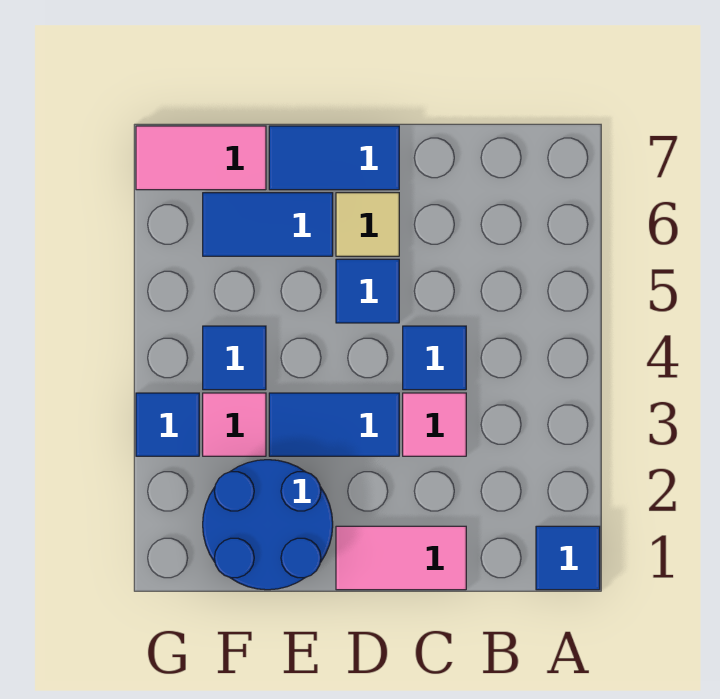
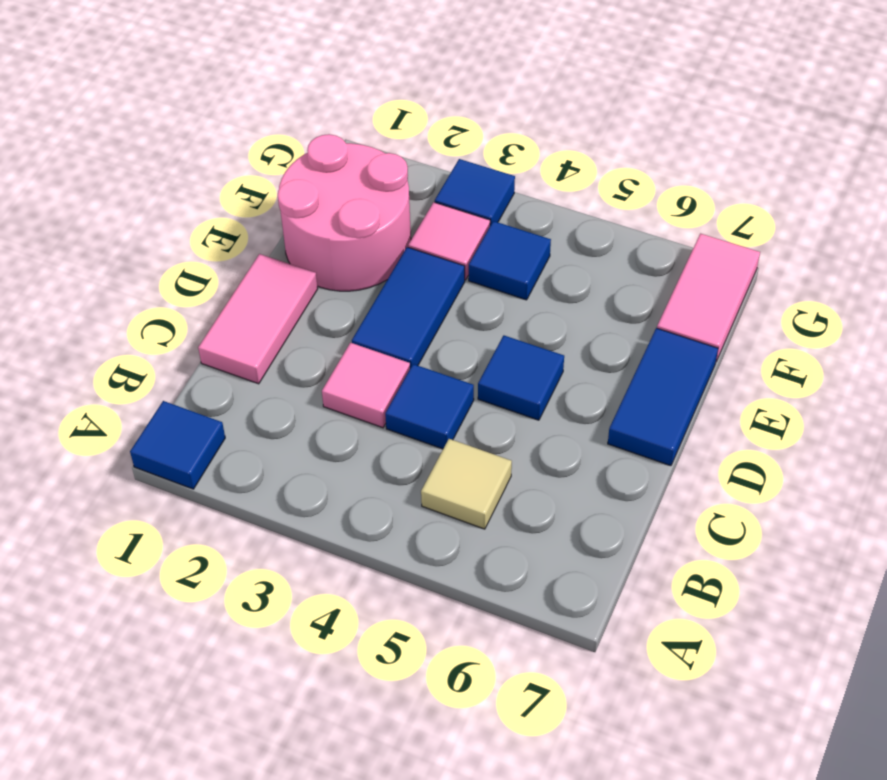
tan tile D6 level 1 -> tan tile B5 level 1
blue round brick E1:F2 level 1 -> pink round brick E1:F2 level 1
blue tile E6:F6 level 1 -> none

